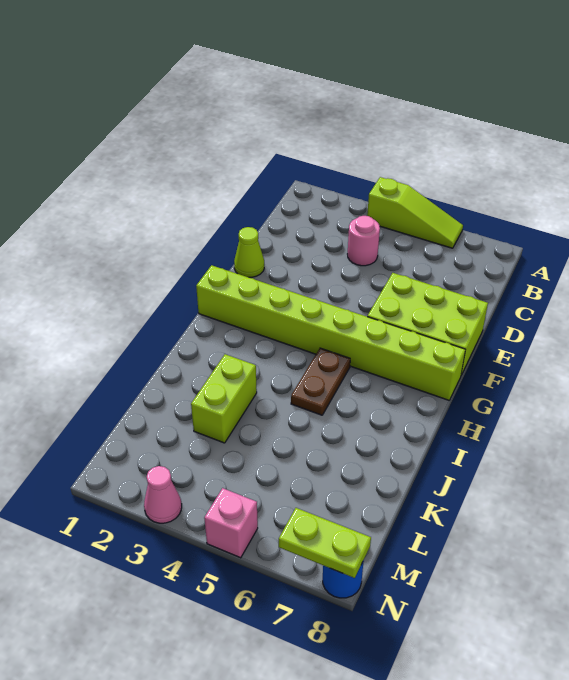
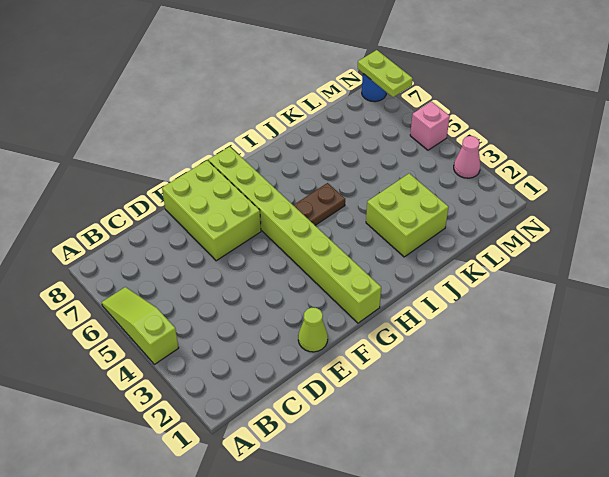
pink round brick C4 level 1 -> none
lime brick J3:K3 level 1 -> lime brick J2:K3 level 1

